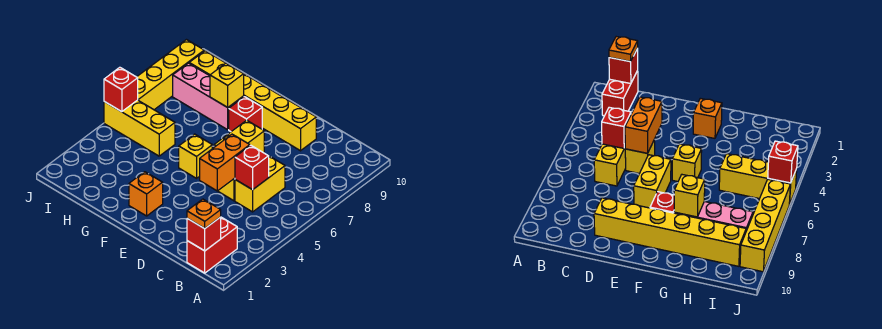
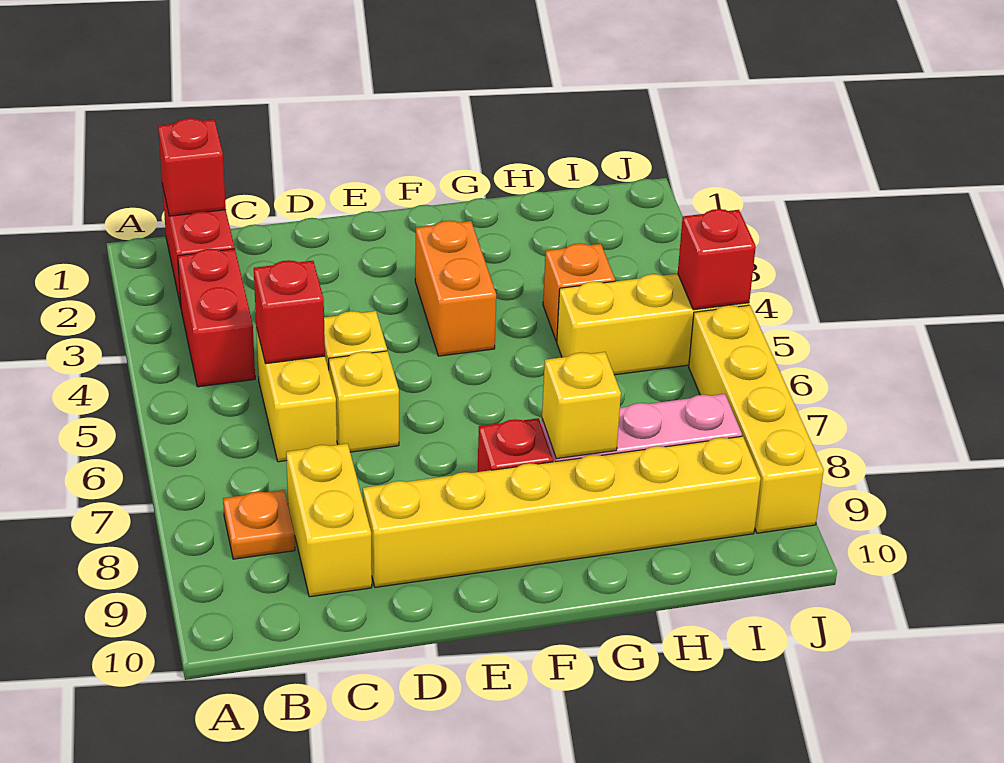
orange plate B1 level 3 -> orange plate B8 level 1
none -> red brick B3:B4 level 1
orange brick D4:D5 level 2 -> orange brick F3:F4 level 1
yellow brick E6:E7 level 1 -> yellow brick C8:C9 level 1
orange brick F2 level 1 -> orange brick H4 level 1
yellow brick F5 level 1 -> yellow brick D6 level 1

